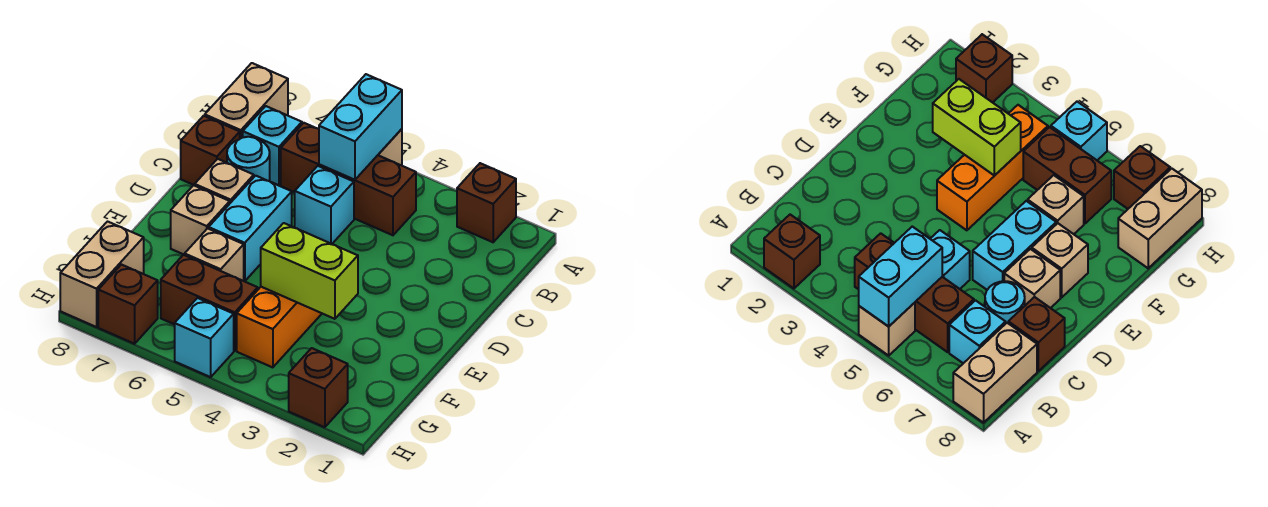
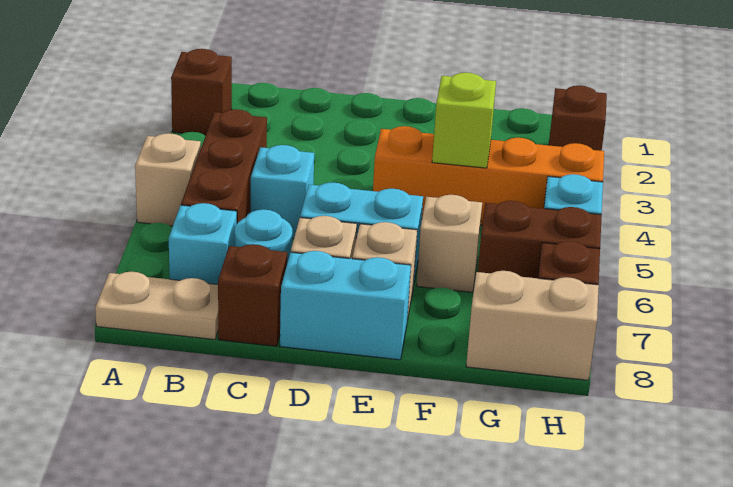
cyan brick A5:B5 level 2 -> cyan brick D8:E8 level 1
tan brick A8:B8 level 1 -> tan plate A8:B8 level 1
orange brick E4:G4 level 1 -> orange brick E4:H4 level 1
lime brick F3:F4 level 2 -> lime brick F4 level 2
brown brick G5:G6 level 1 -> brown brick G6:H6 level 1

